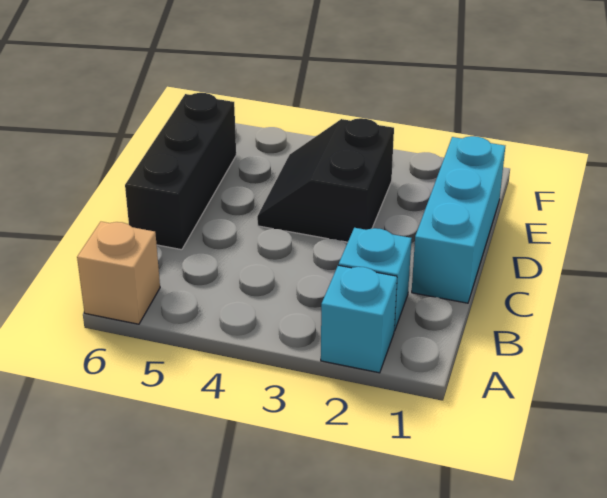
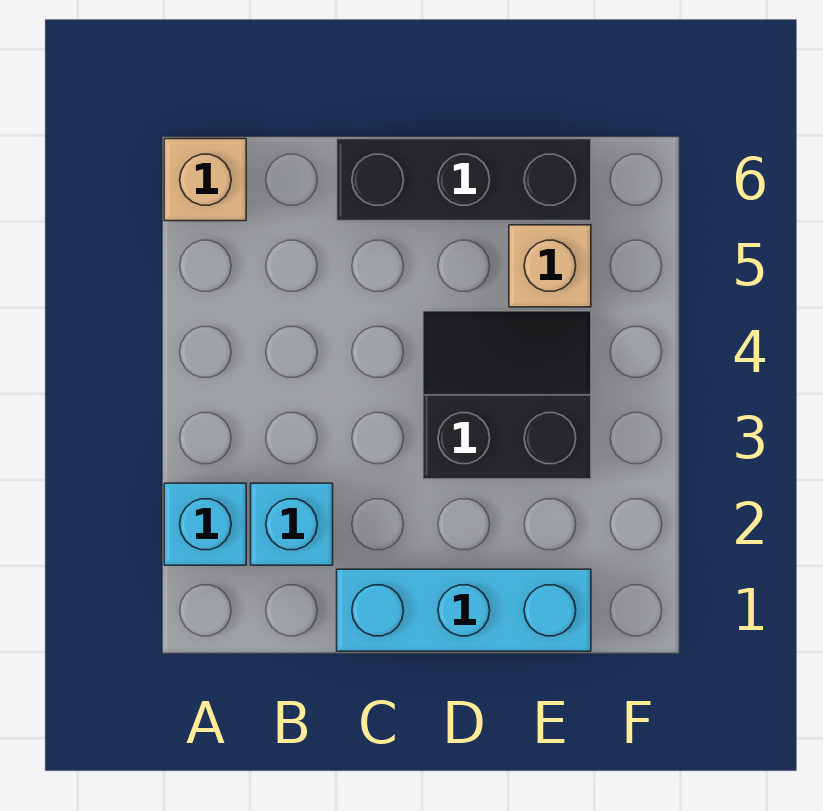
none -> tan brick E5 level 1

